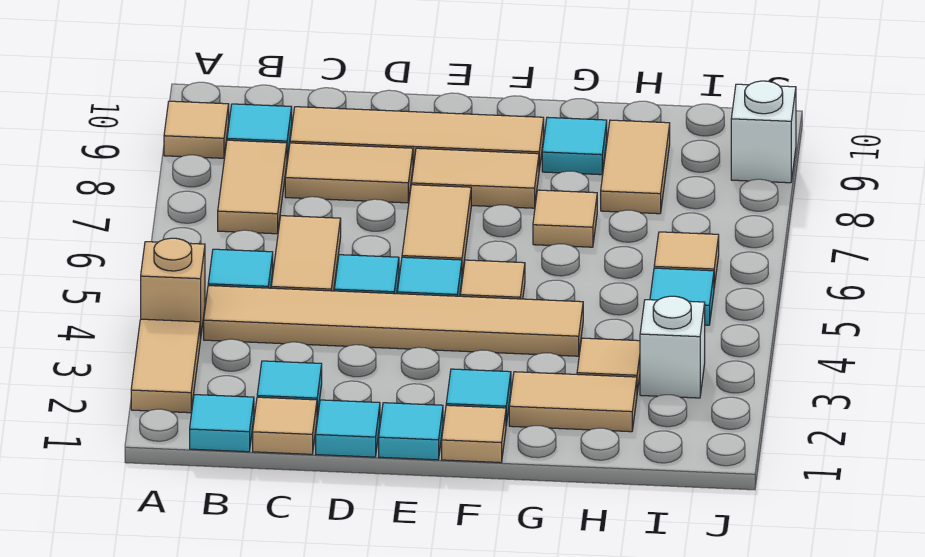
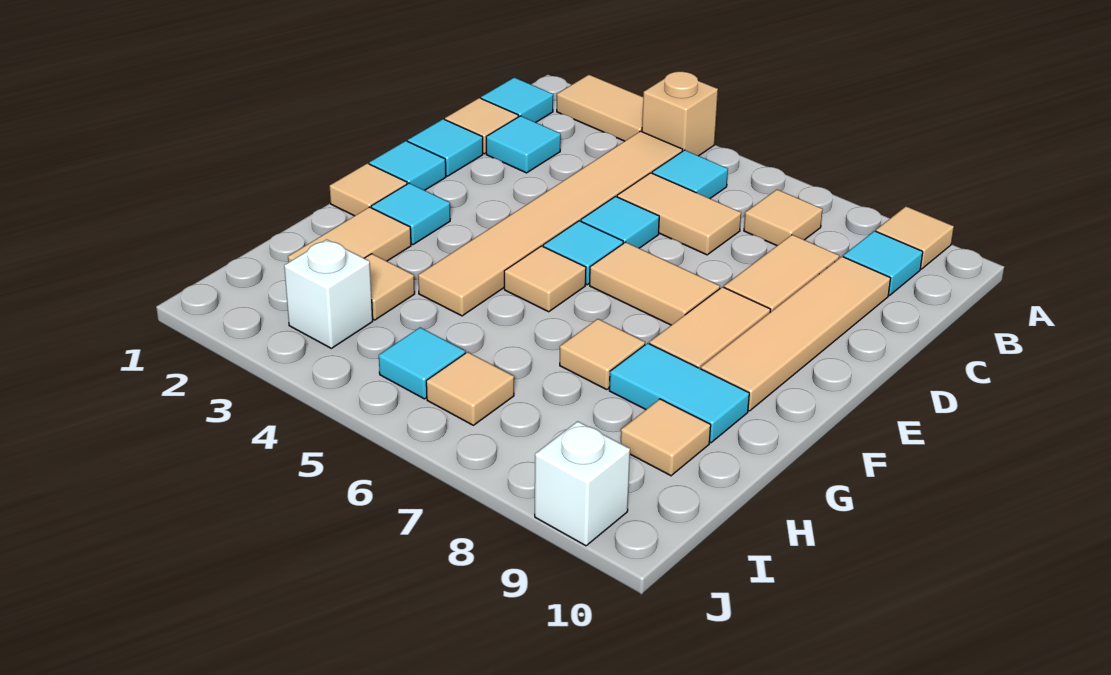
tan tile B7:B8 level 1 -> tan tile B7 level 1
cyan tile G9 level 1 -> cyan tile G8:G9 level 1
tan tile H8:H9 level 1 -> tan tile H9 level 1

